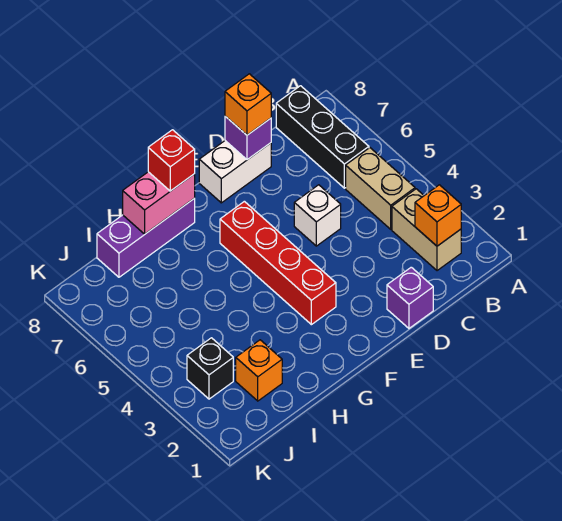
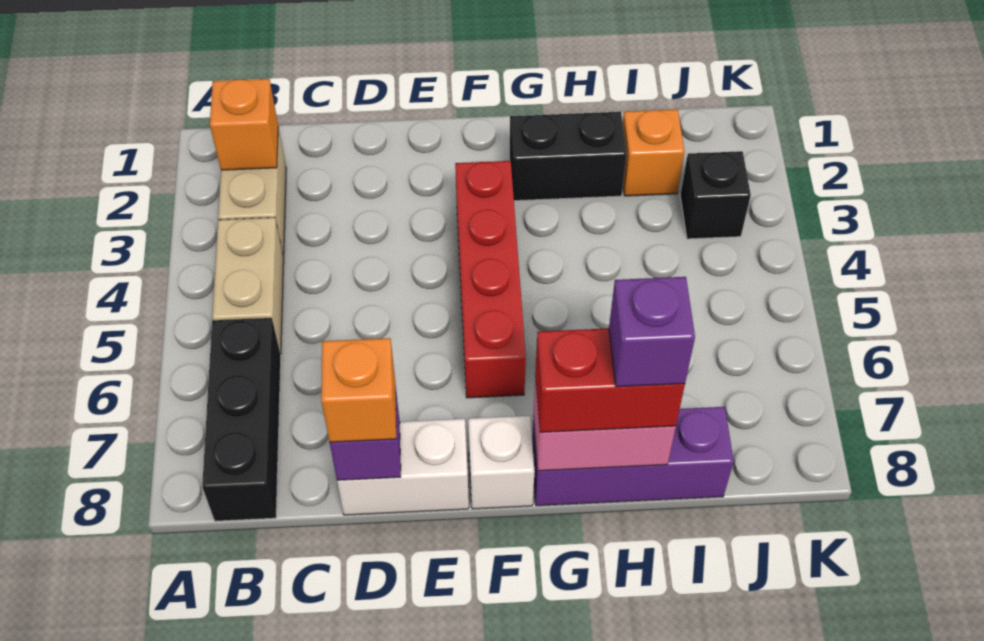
purple brick D1 level 1 -> purple brick H8 level 4
white brick D5 level 1 -> white brick F8 level 1
none -> black brick G2:H2 level 1
red brick G8 level 3 -> red brick G8:H8 level 3

